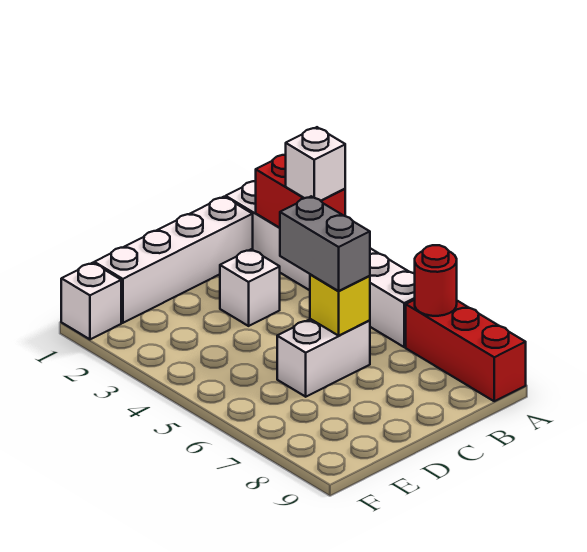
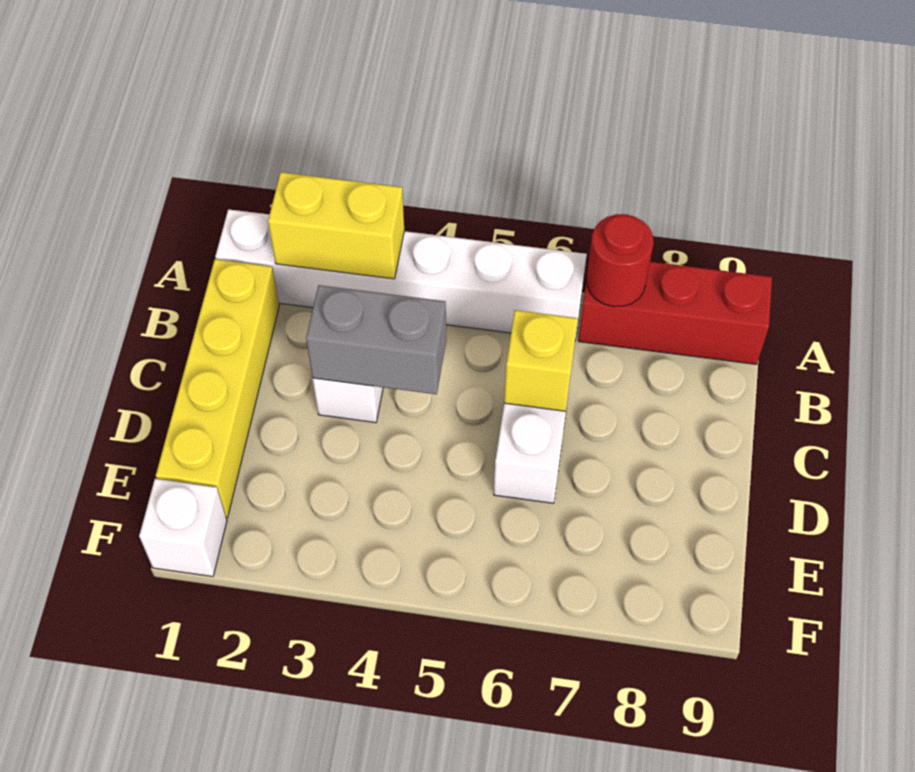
red brick A2:A3 level 2 -> yellow brick A2:A3 level 2
white brick A3 level 3 -> none
white brick B1:E1 level 1 -> yellow brick B1:E1 level 1
grey brick C5:C6 level 3 -> grey brick C3:C4 level 2

